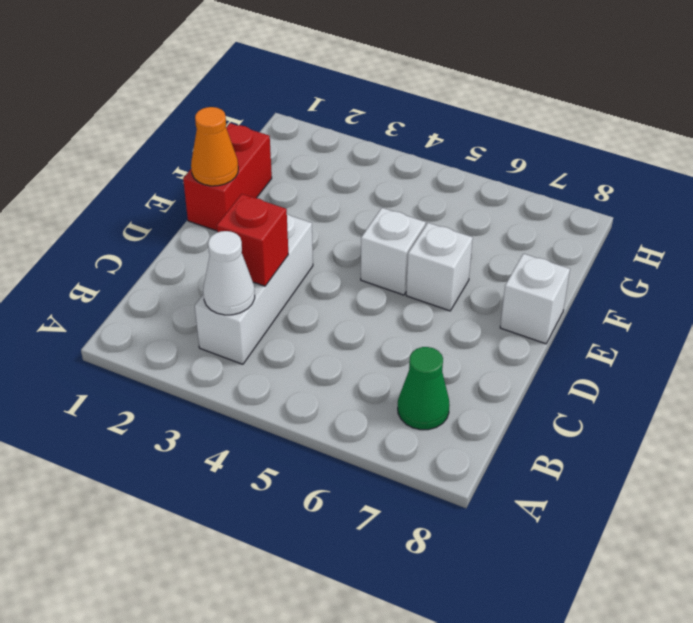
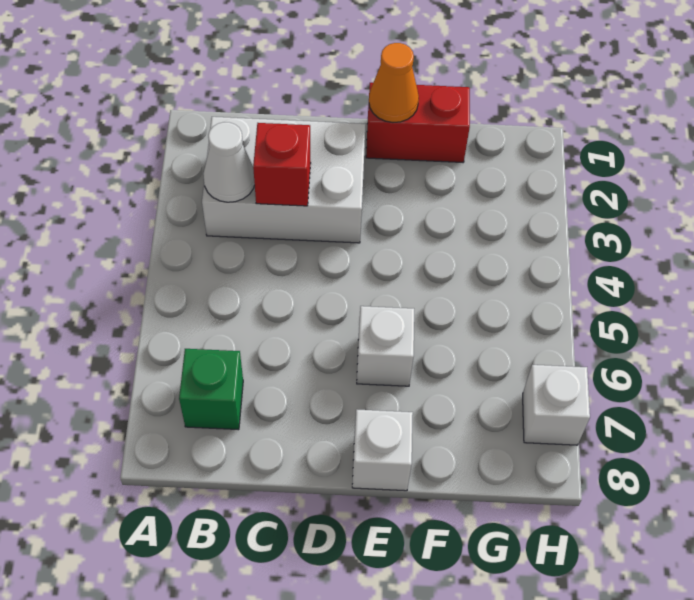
white brick B3:D3 level 1 -> white brick B2:D3 level 1
green cone B7 level 1 -> green brick B7 level 1
white brick E5 level 1 -> white brick H7 level 1

